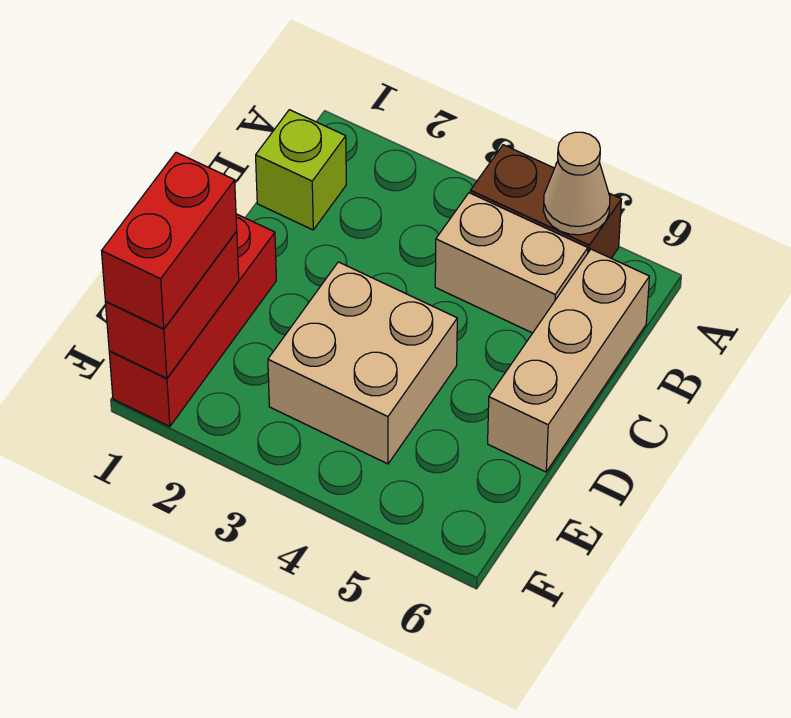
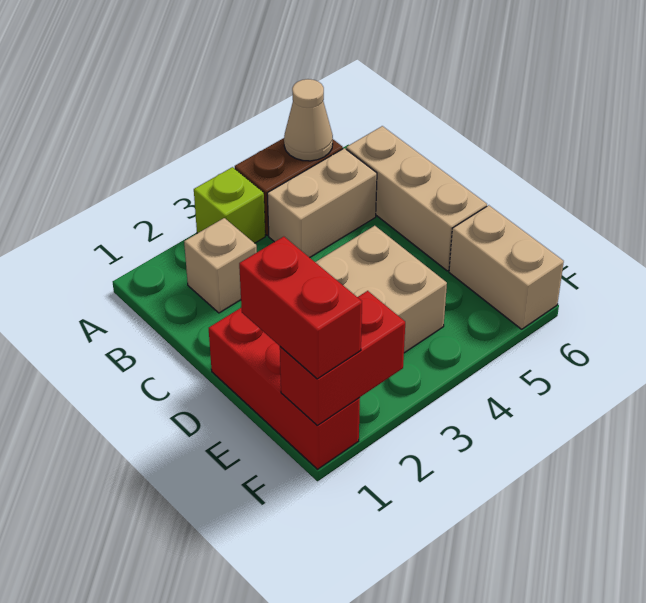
lime brick B1 level 1 -> lime brick A3 level 1
none -> tan brick B2 level 1
red brick E1:F1 level 2 -> red brick F1:F2 level 2
none -> tan brick E6:F6 level 1

